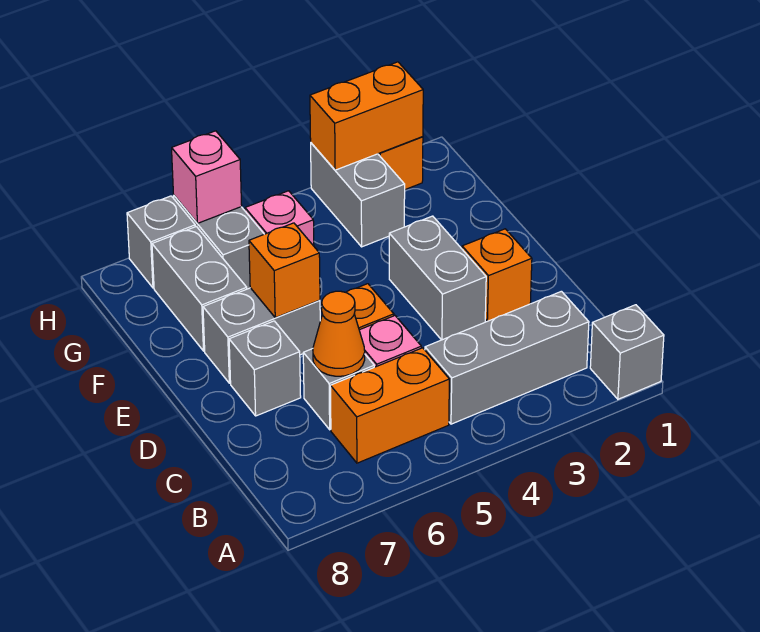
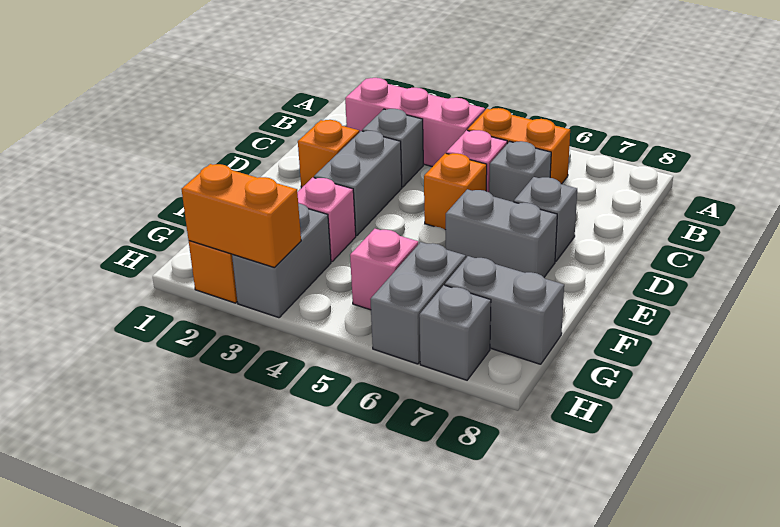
grey brick A1 level 1 -> grey brick C3 level 1
grey brick B2:B4 level 1 -> pink brick B2:B4 level 1
orange cone C6 level 2 -> none
orange brick E6 level 2 -> none
grey brick F7:G7 level 1 -> grey brick G7:G8 level 1
pink brick H6 level 2 -> pink brick F3 level 1

